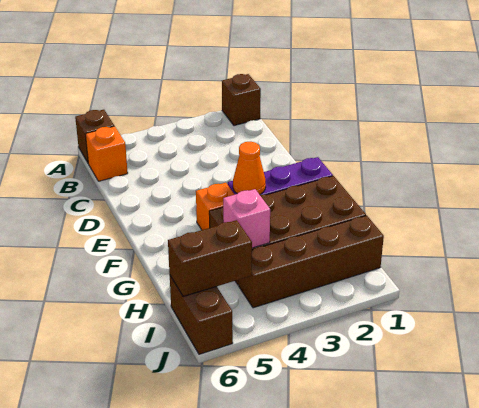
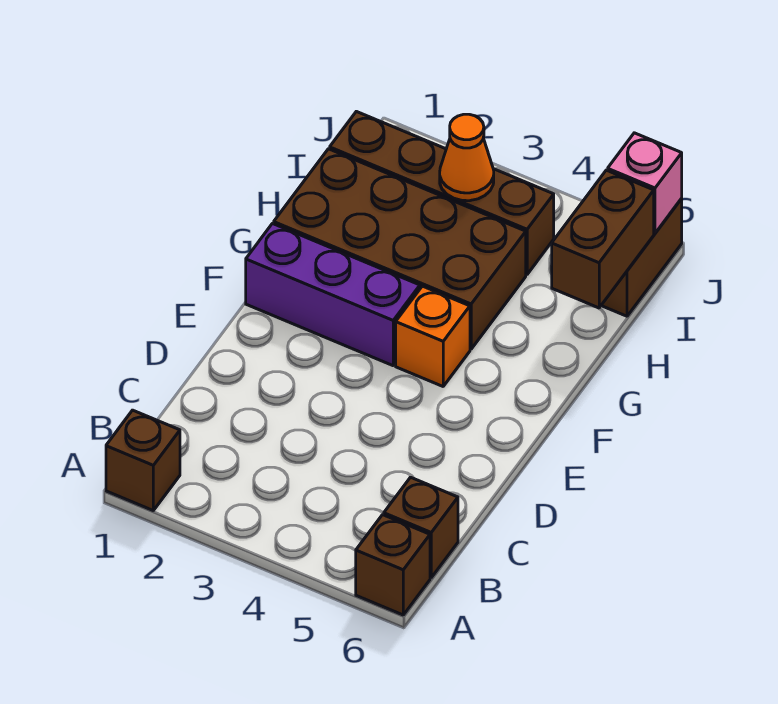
orange brick B6 level 1 -> brown brick B6 level 1
orange cone F3 level 2 -> orange cone I3 level 2
pink brick H4 level 2 -> pink brick J6 level 2
brown brick I5:I6 level 2 -> brown brick H6:I6 level 2

